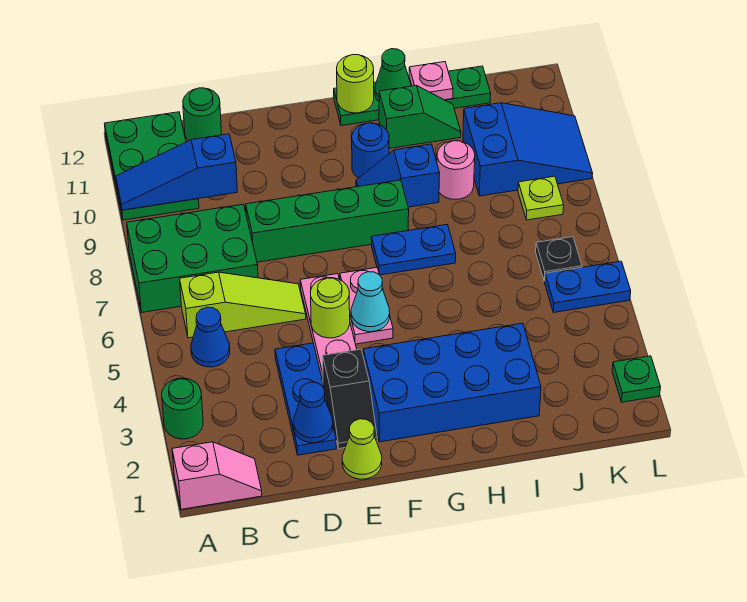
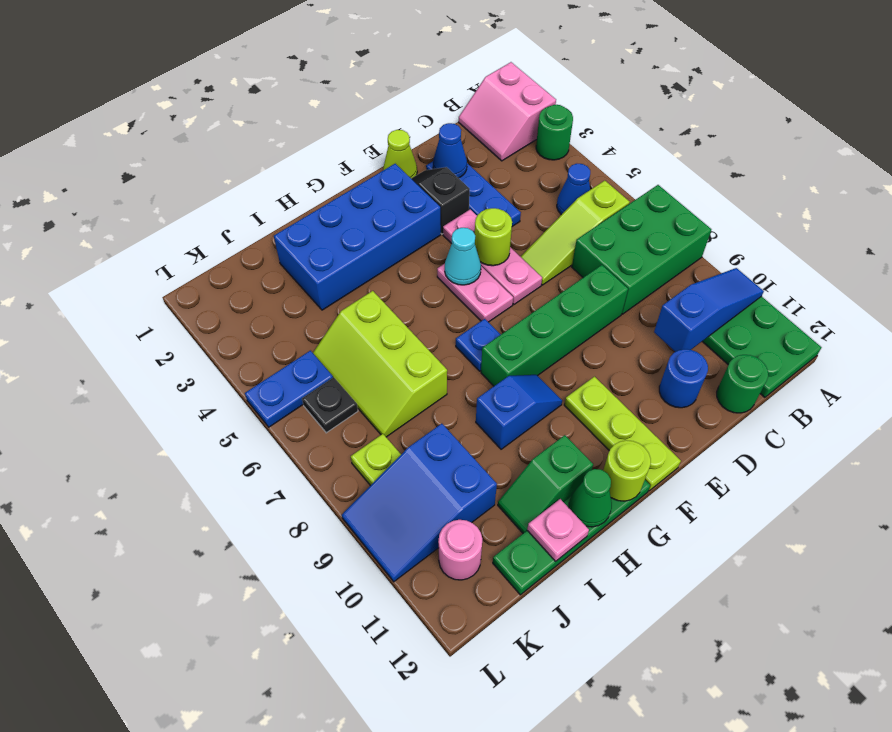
pink slope A1:B1 level 1 top A -> pink slope A1:B2 level 1 top A
none -> lime plate F10:F12 level 1
blue plate G7:H7 level 1 -> blue plate G7 level 1
blue round brick G10 level 1 -> blue round brick D11 level 1
none -> lime slope I5:J7 level 1 top I
pink round brick I9 level 1 -> pink round brick K11 level 1
green plate L2 level 1 -> none

